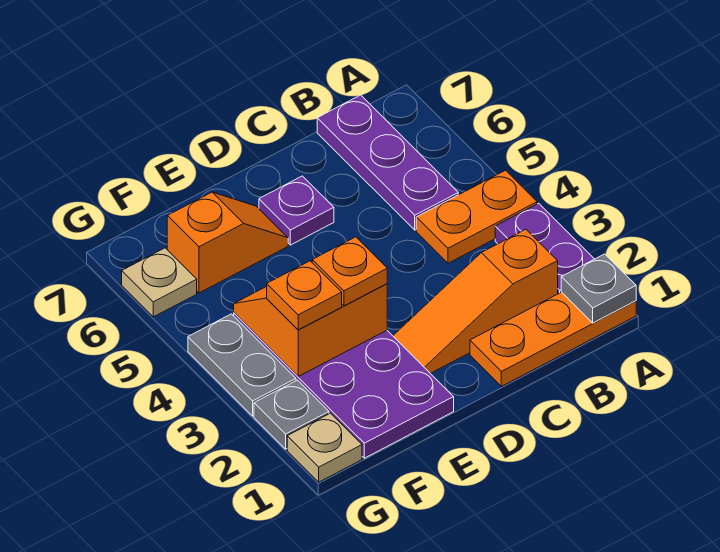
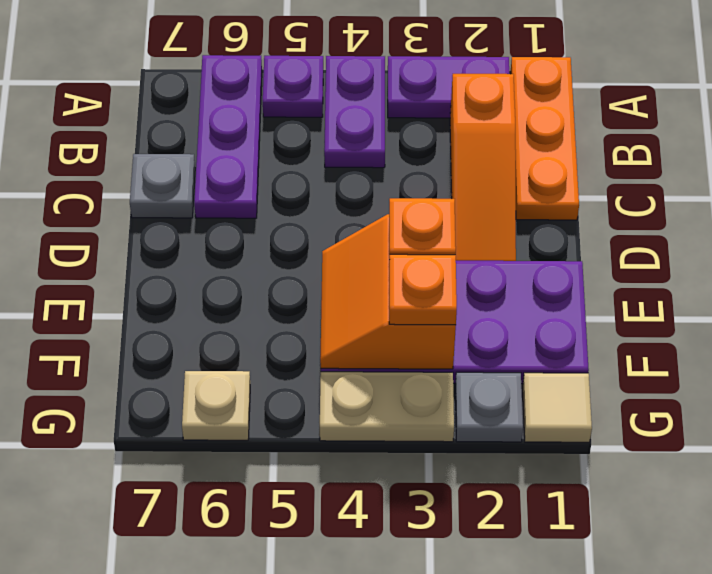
grey plate A1 level 2 -> grey plate C7 level 1
orange plate A4:B4 level 1 -> purple plate A4:B4 level 1
purple plate B5:B7 level 1 -> purple plate A6:C6 level 1
purple plate D6 level 1 -> purple plate A5 level 1
orange slope E6:F6 level 1 top F -> none
tan plate G1 level 1 -> tan tile G1 level 1
grey plate G3:G4 level 1 -> tan plate G3:G4 level 1

